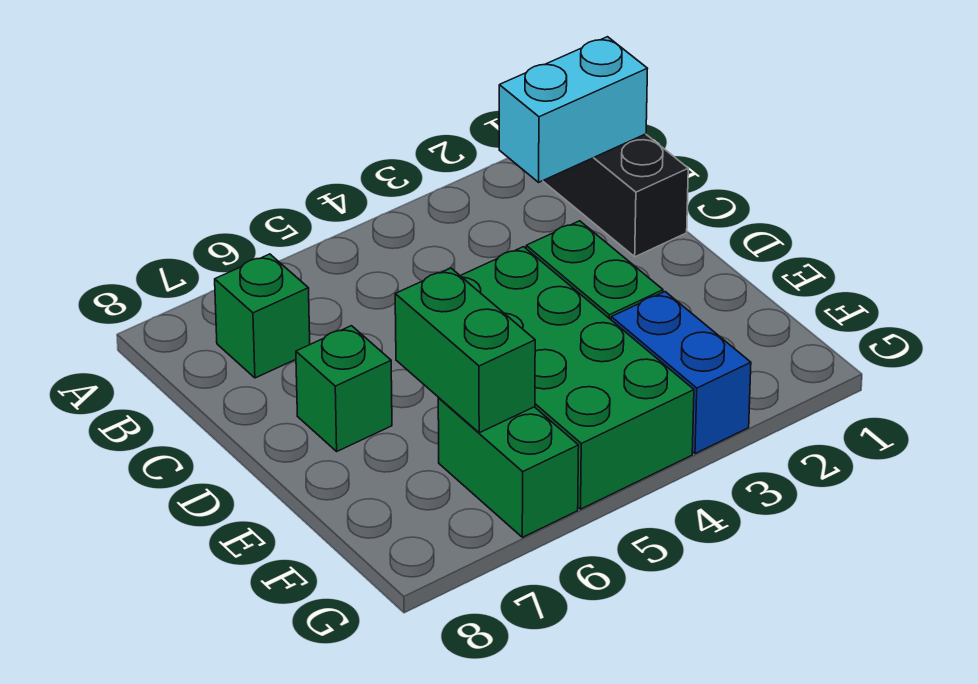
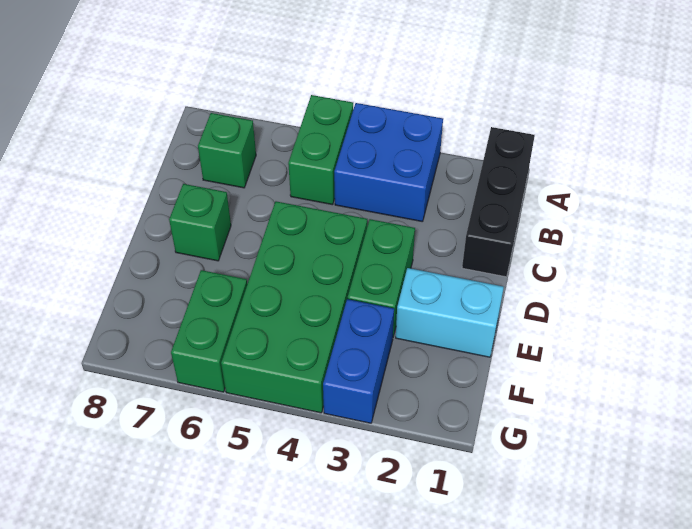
none -> blue brick A3:B4 level 1
cyan brick B1:B2 level 2 -> cyan brick E1:E2 level 1
green brick E6:F6 level 2 -> green brick A5:B5 level 1

